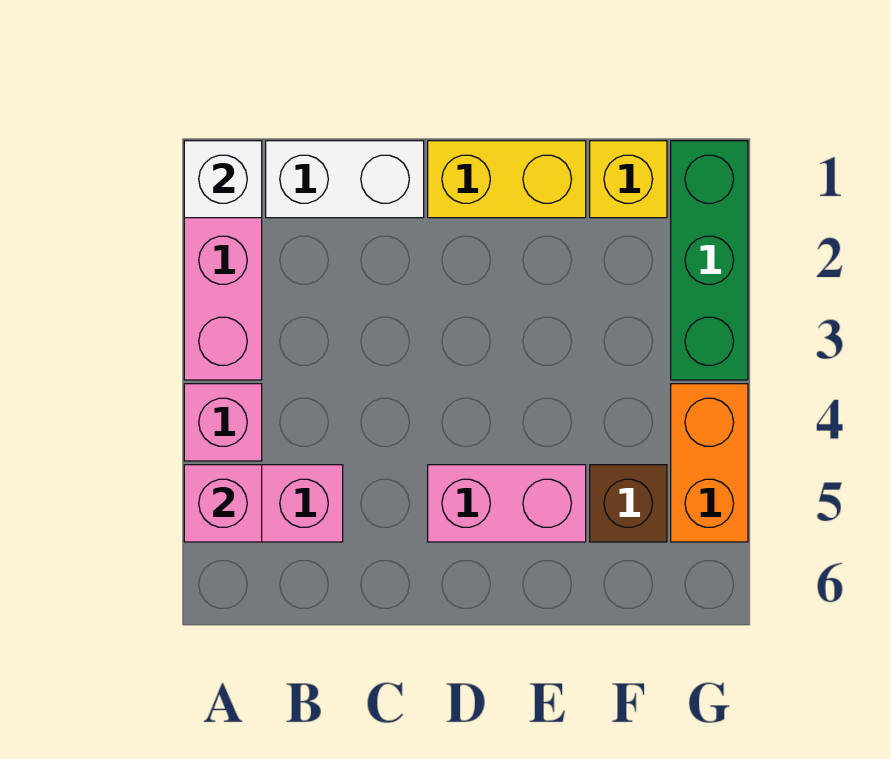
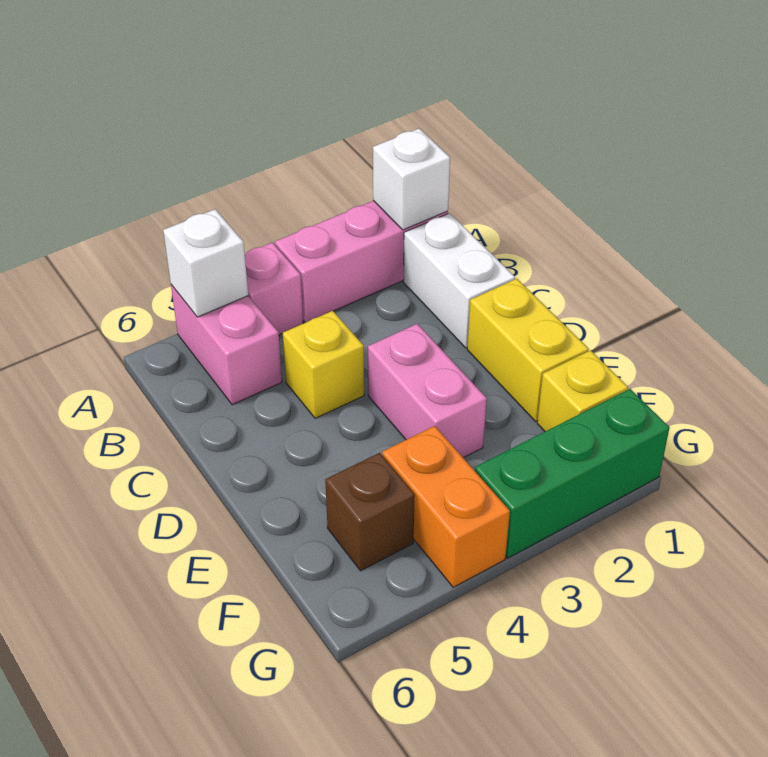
pink brick A5 level 2 -> white brick A5 level 2
none -> yellow brick C4 level 1
pink brick D5:E5 level 1 -> pink brick D3:E3 level 1
orange brick G4:G5 level 1 -> orange brick F4:G4 level 1

